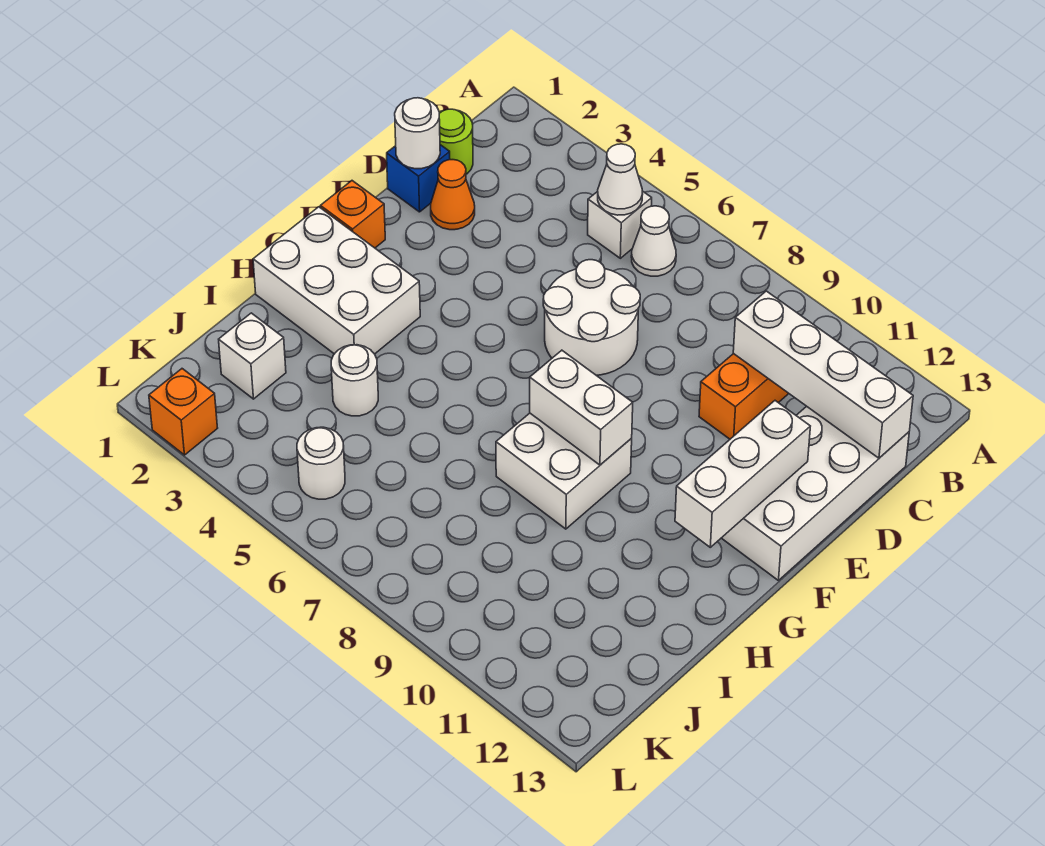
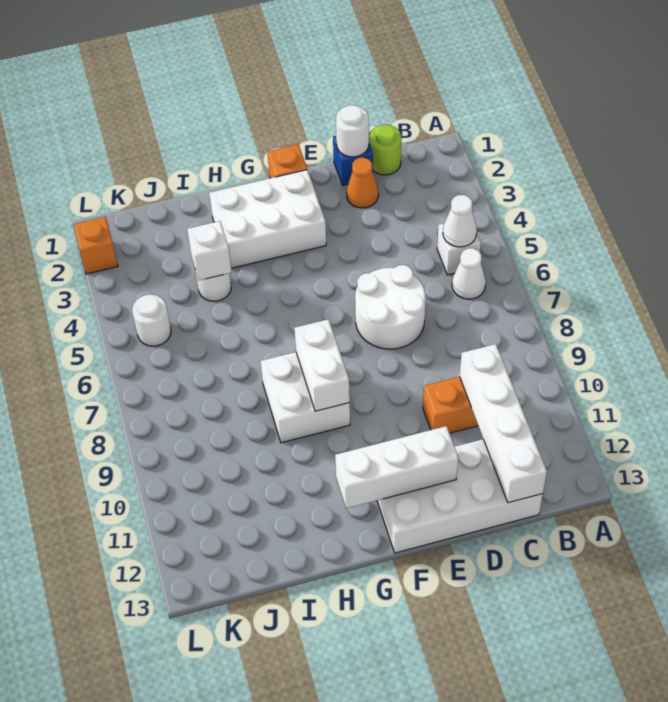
white brick G1:H3 level 1 -> white brick F2:H3 level 1
white brick J2 level 1 -> white brick I4 level 2

